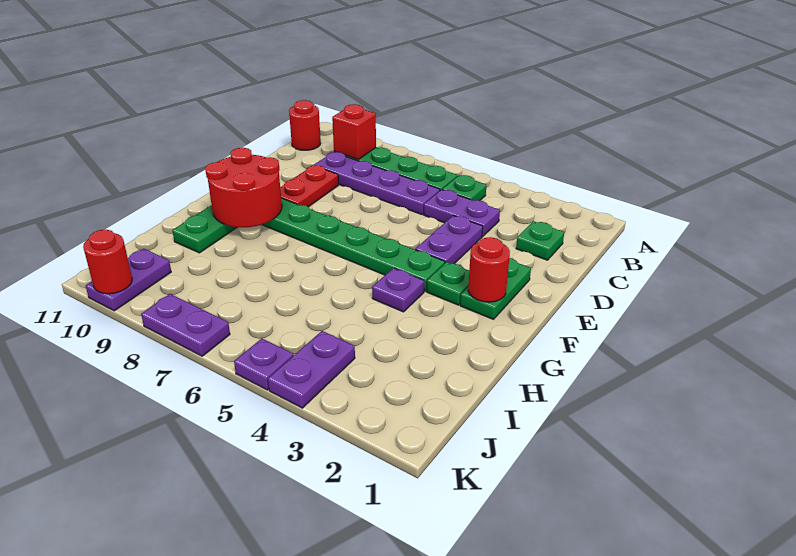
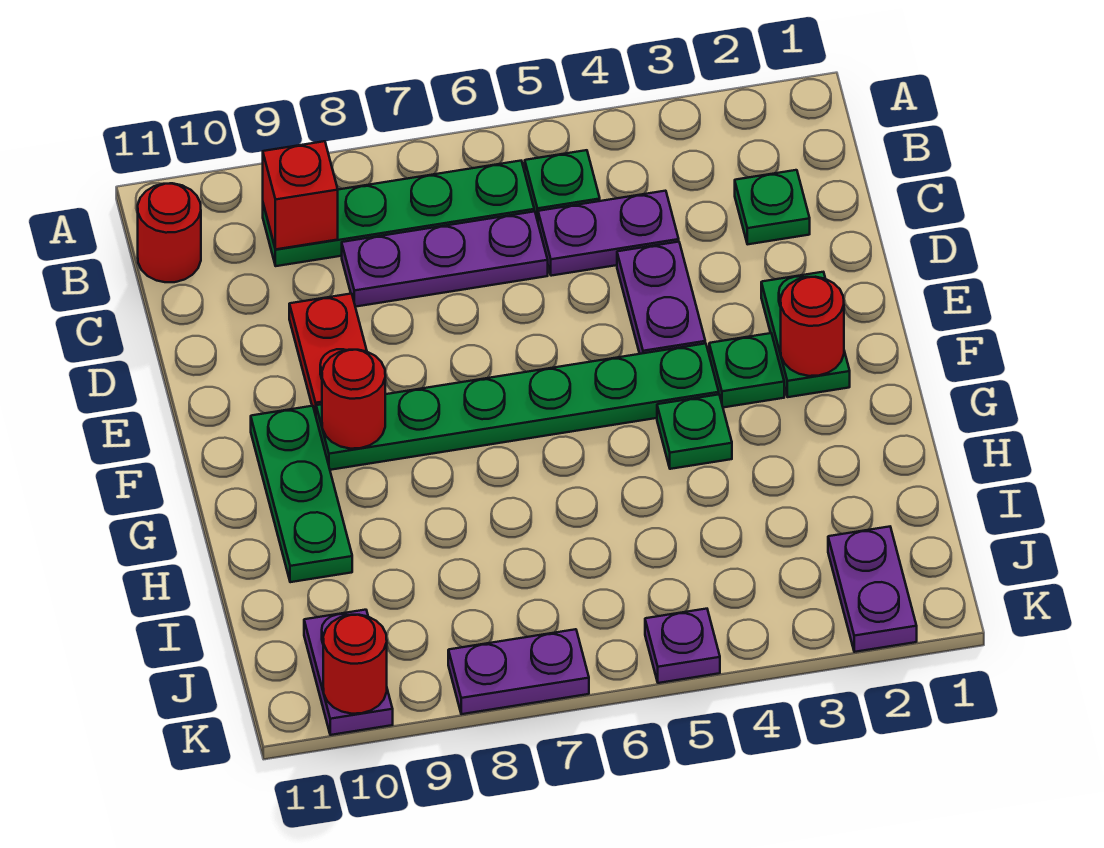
purple plate C6:C9 level 1 -> purple plate C6:C8 level 1
red round brick F9:G10 level 2 -> red round brick F9 level 2
purple plate G4 level 1 -> green plate G4 level 1
purple plate J4:K4 level 1 -> purple plate J2:K2 level 1

